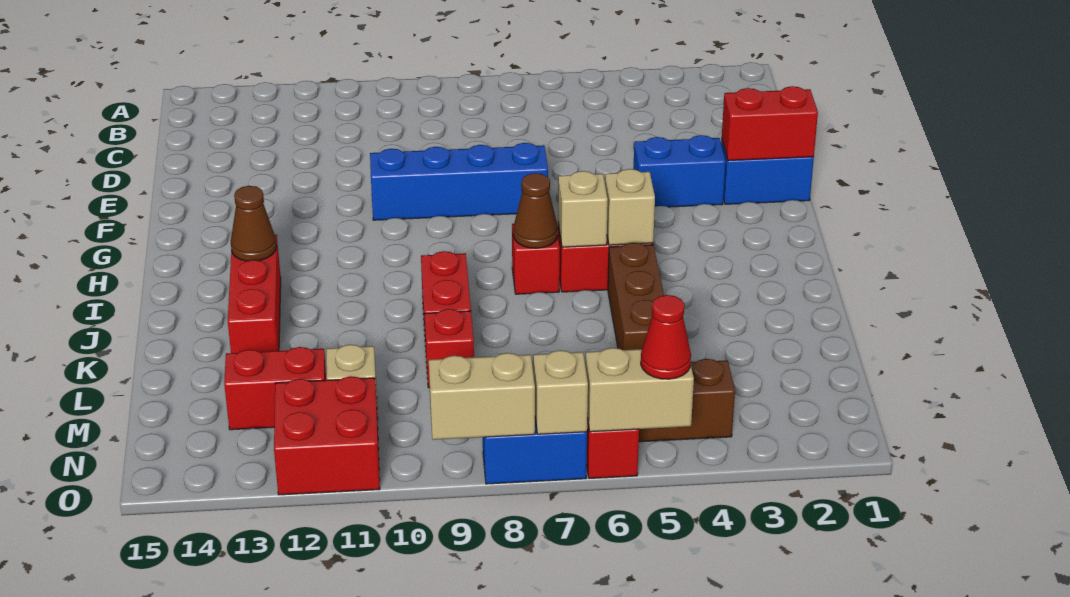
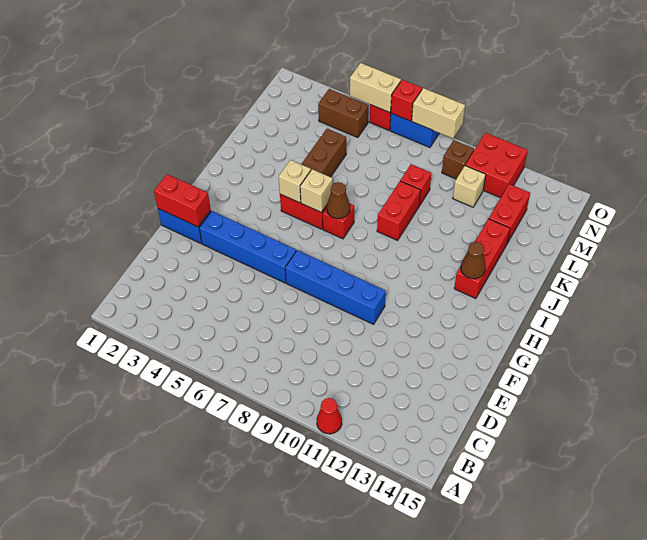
blue brick F3:F4 level 1 -> blue brick F3:F6 level 1
red brick M12:M13 level 1 -> red brick L13:M13 level 1
none -> brown brick N10 level 1
red cone O5 level 3 -> red cone A11 level 1
tan brick O7 level 2 -> red brick O7 level 2

